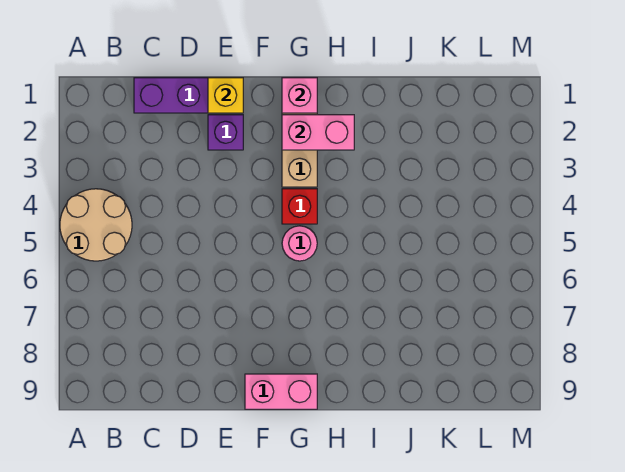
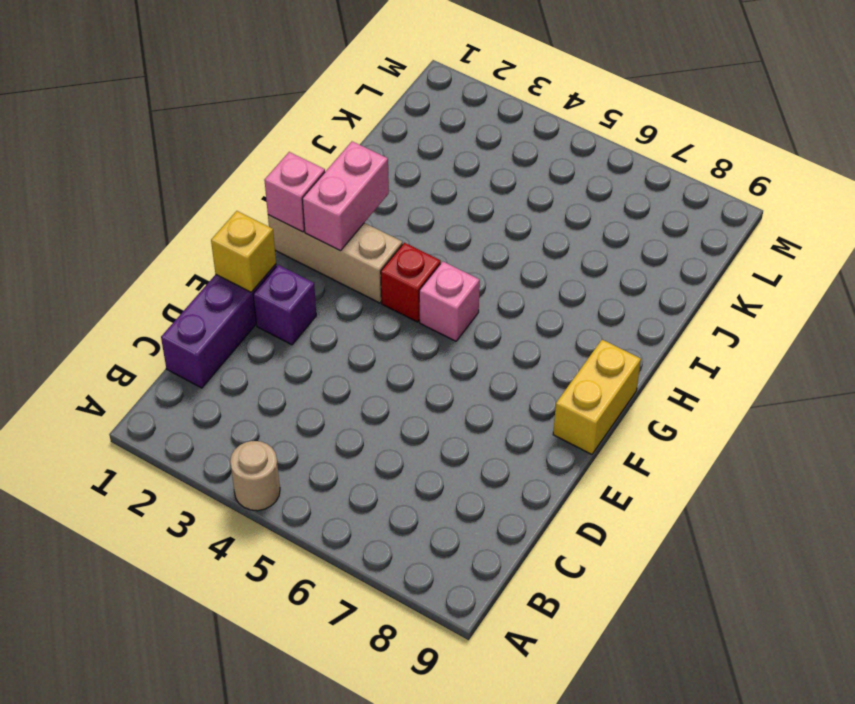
tan round brick A4:B5 level 1 -> tan round brick A4 level 1
pink brick F9:G9 level 1 -> yellow brick F9:G9 level 1
pink round brick G5 level 1 -> pink brick G5 level 1

